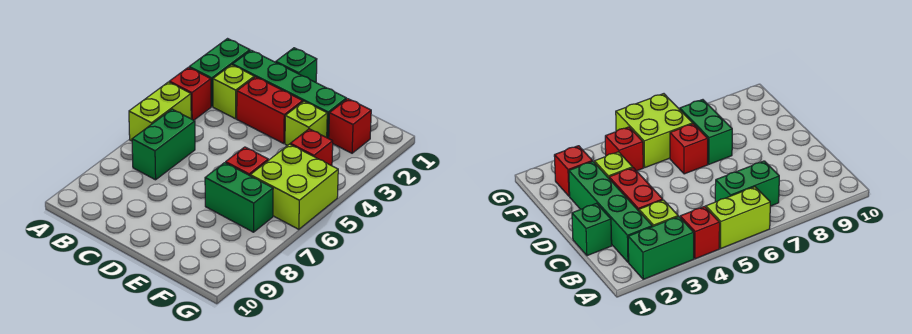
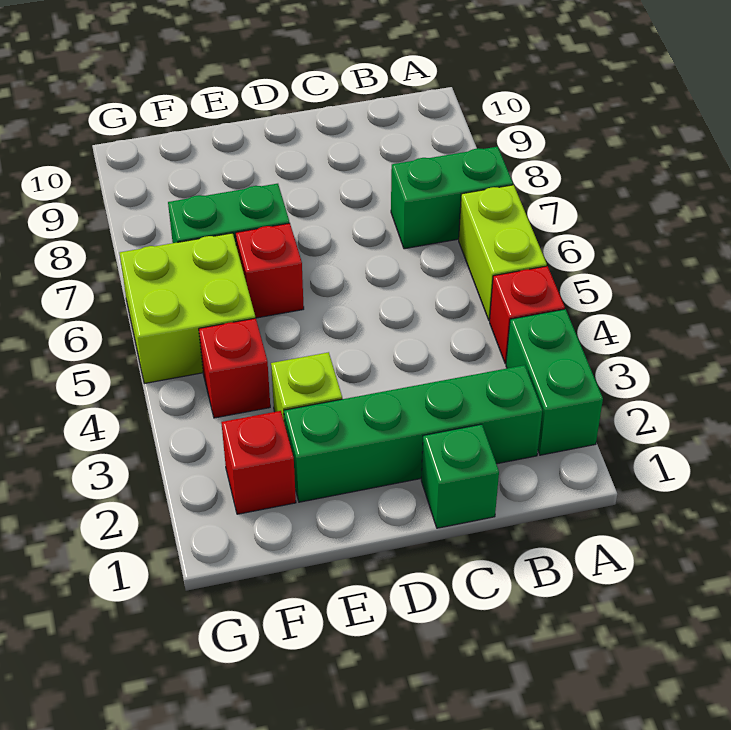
lime brick B3 level 1 -> none
green brick B6:B7 level 1 -> green brick A7:B7 level 1
red brick C3:D3 level 1 -> none

